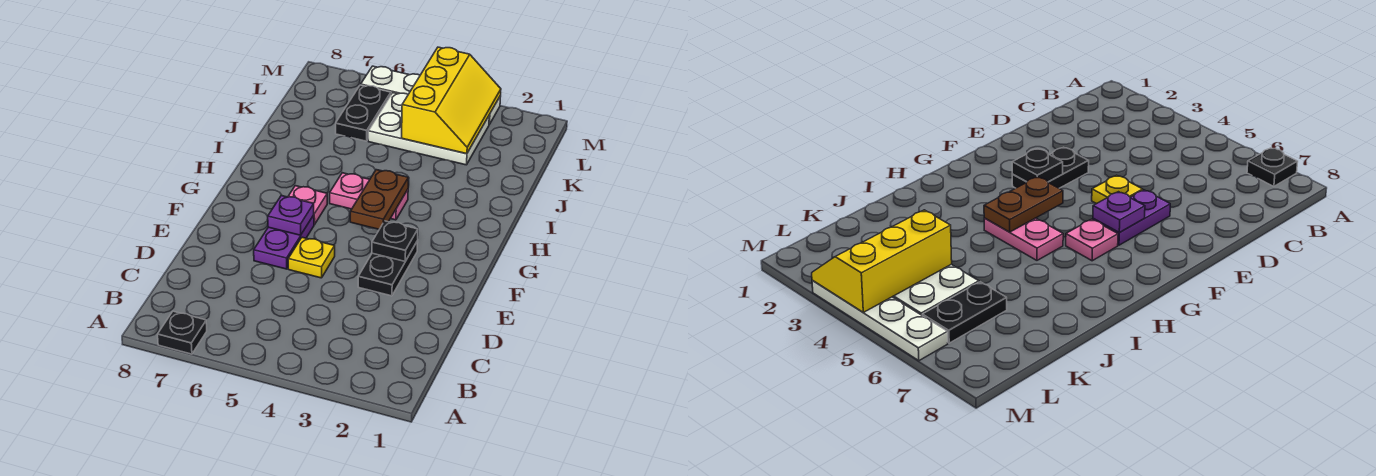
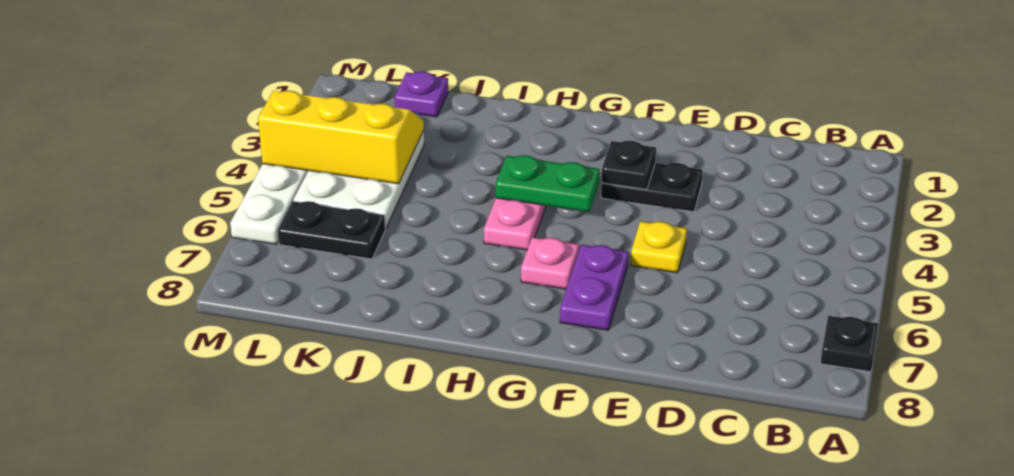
purple plate E6:F6 level 1 -> purple plate F6:F7 level 1
purple plate F6 level 2 -> purple plate K1 level 1
brown plate G4:H4 level 2 -> green plate G4:H4 level 2

